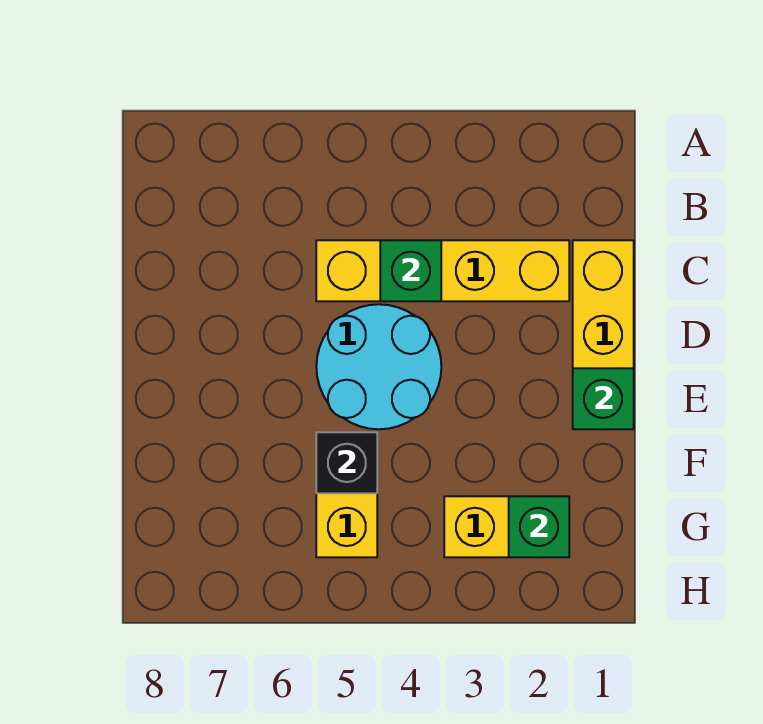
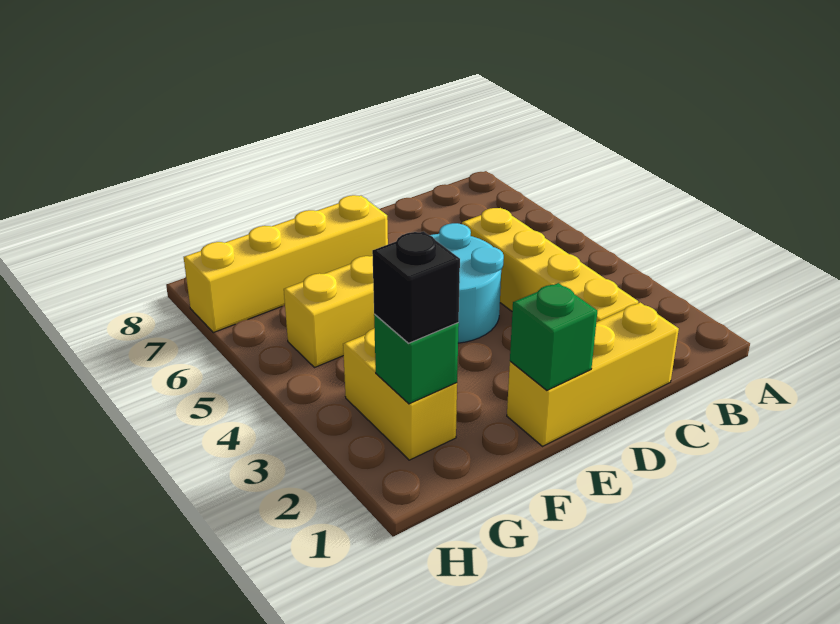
green brick C4 level 2 -> none
none -> yellow brick E7:H7 level 1
black brick F5 level 2 -> black brick G2 level 3

